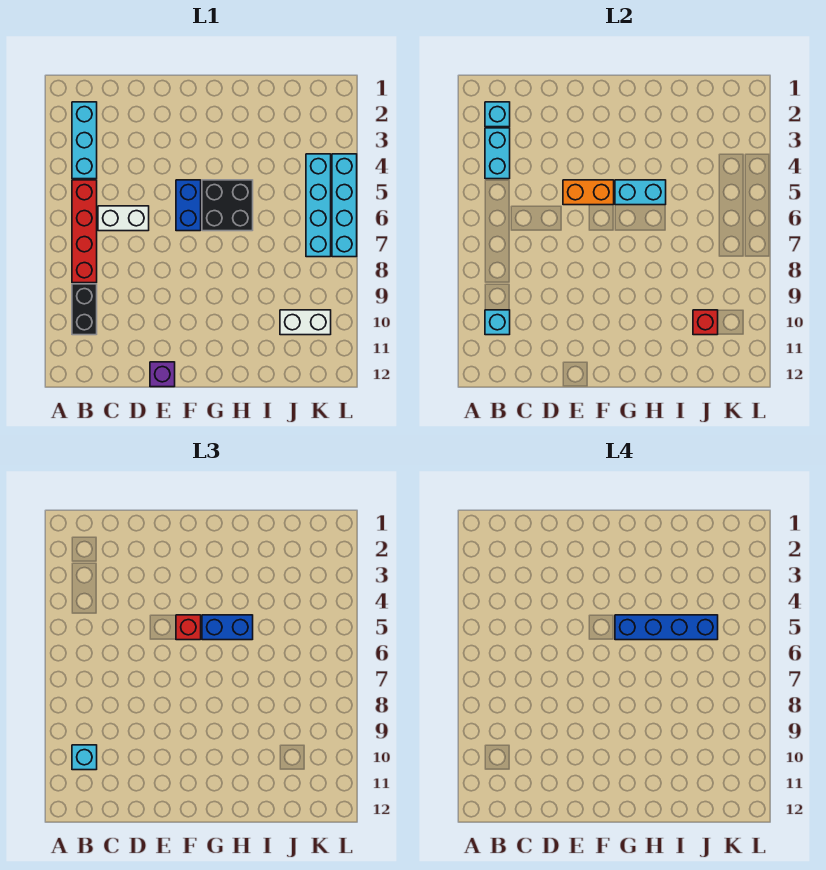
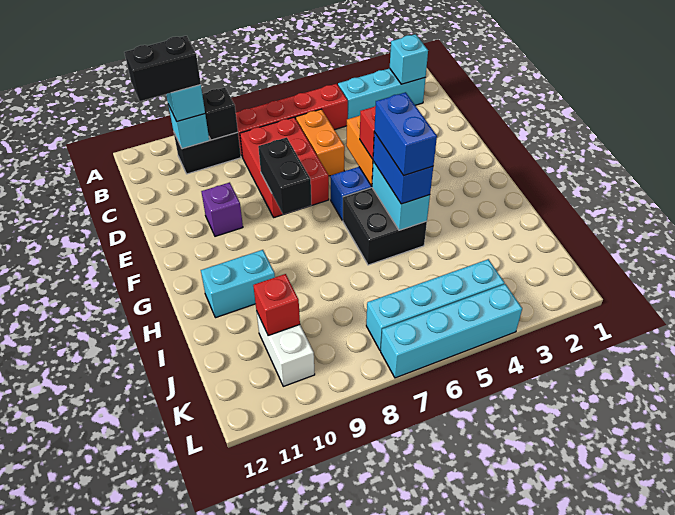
cyan brick B3:B4 level 2 -> cyan brick H10:H11 level 1
none -> black brick B9 level 2
none -> black brick B10:B11 level 4
white brick C6:D6 level 1 -> orange brick C6:D6 level 1
none -> red brick C7:E8 level 1
none -> black brick E8:F8 level 2
purple brick E12 level 1 -> purple brick E10 level 1
blue brick G5:J5 level 4 -> blue brick G5:H5 level 4

